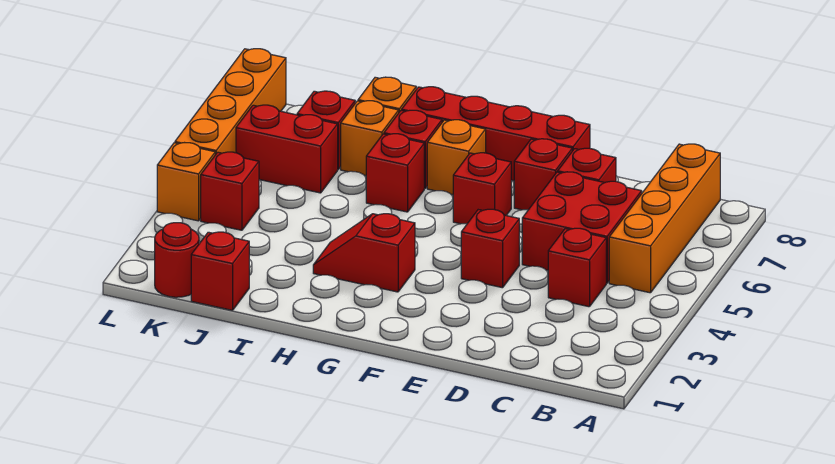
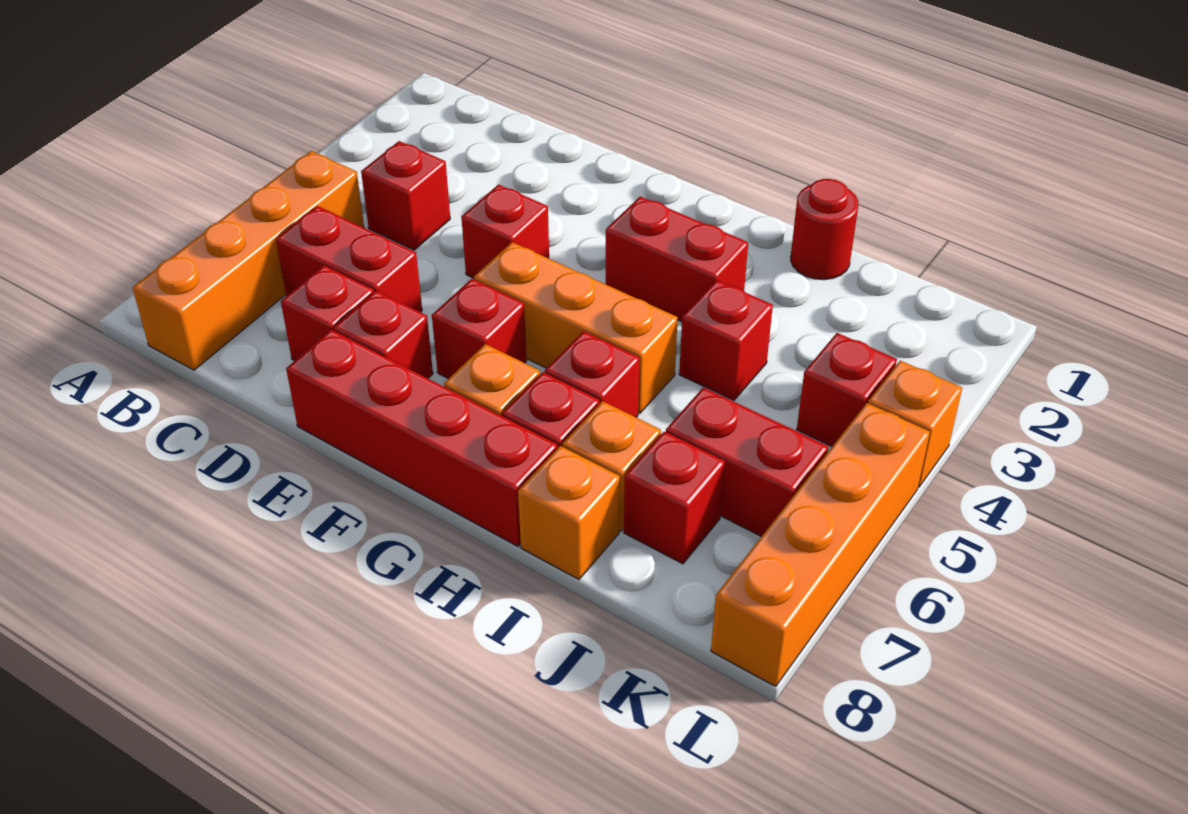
red brick C5:D6 level 1 -> red brick C6:D6 level 1
none -> orange brick F5:H5 level 1
red slope G3:H3 level 1 top G -> red brick G3:H3 level 1
red brick J1 level 1 -> red brick I4 level 1
red round brick K1 level 1 -> red round brick I1 level 1

